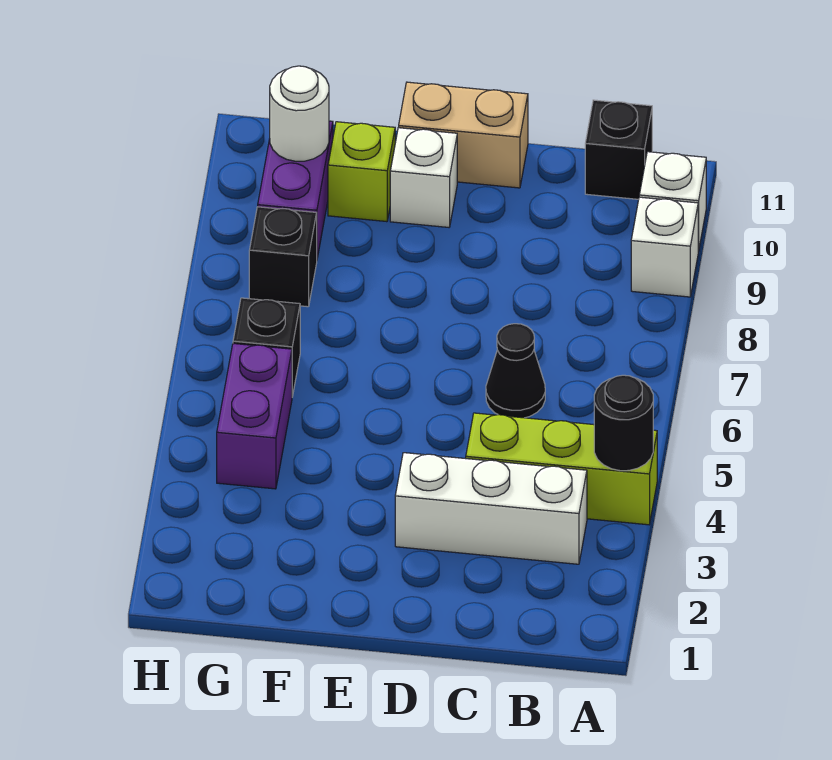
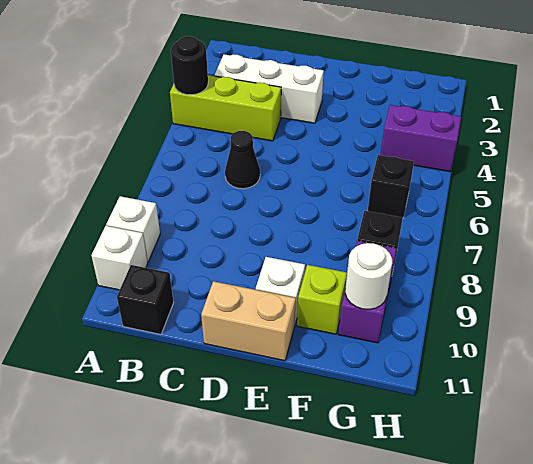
purple brick G4:G5 level 1 -> purple brick G4:H4 level 1

